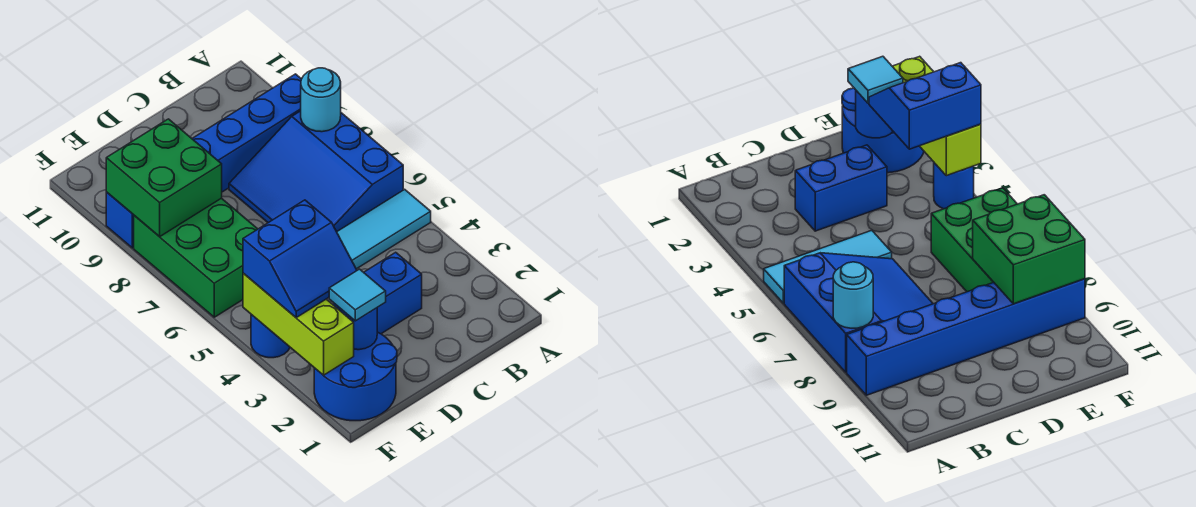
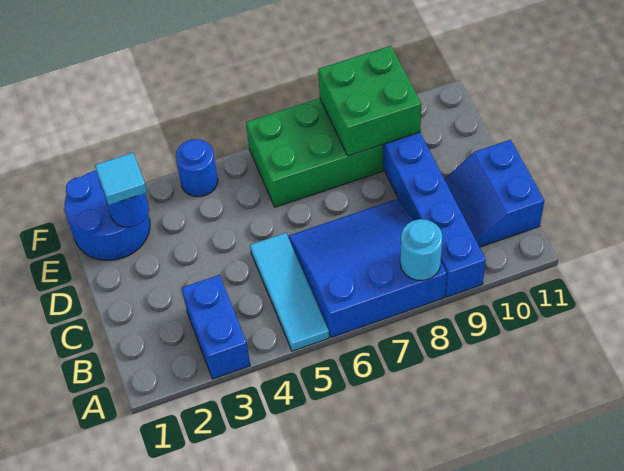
blue brick C3:D3 level 1 -> blue brick A3:B3 level 1
blue slope E3:F4 level 3 top 4 -> blue slope B10:C11 level 1 top 11
lime brick F2:F4 level 2 -> none

